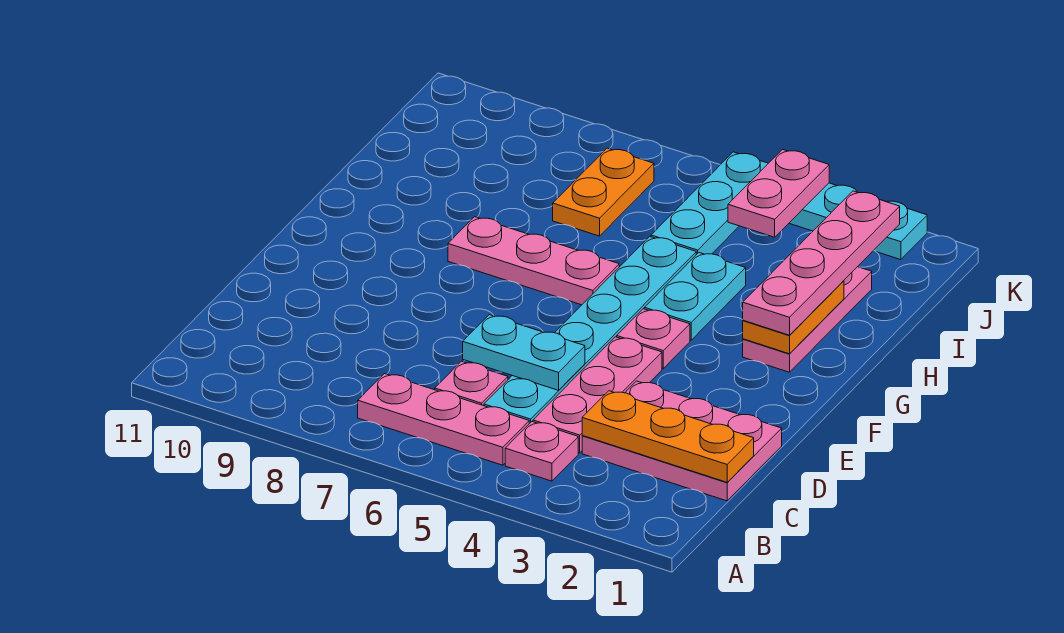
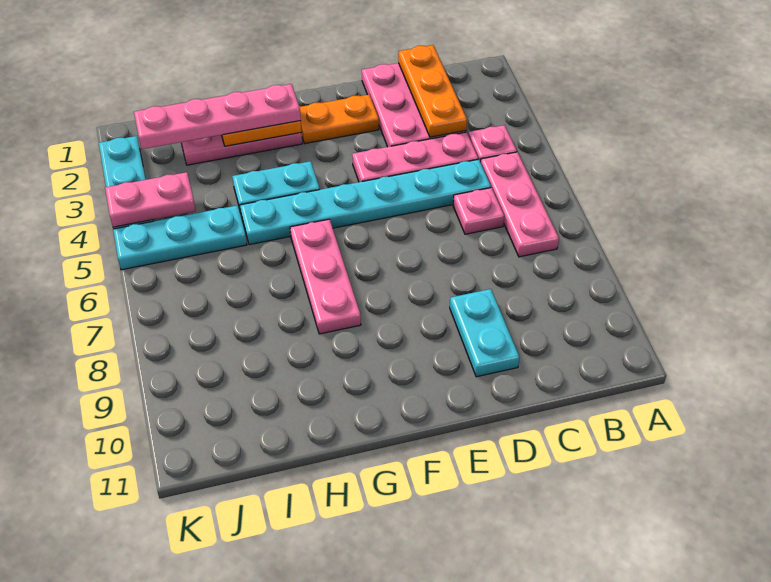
cyan plate D5:D6 level 2 -> cyan plate D9:D10 level 1
pink plate F4 level 1 -> none
orange plate I7:J7 level 1 -> orange plate E2:F2 level 1

